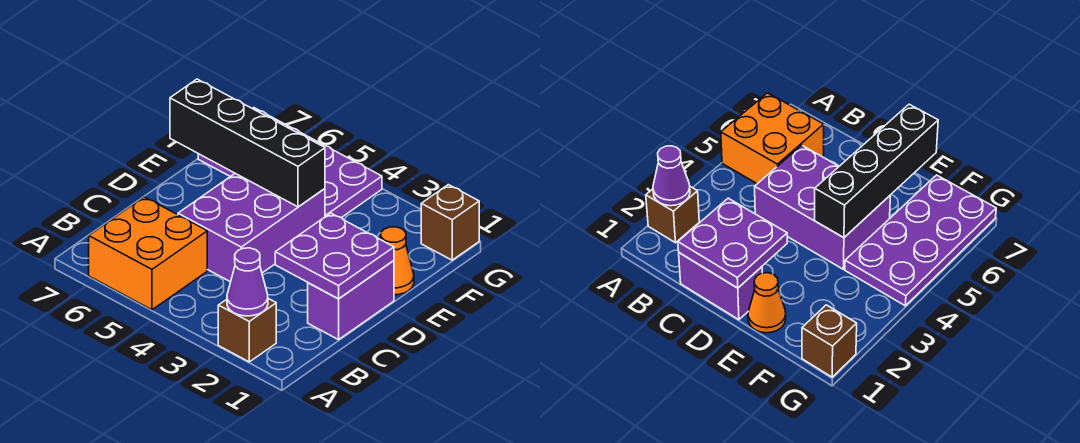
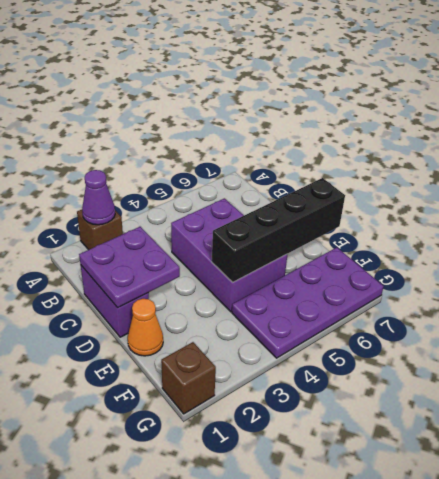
orange brick A5:B6 level 1 -> none

